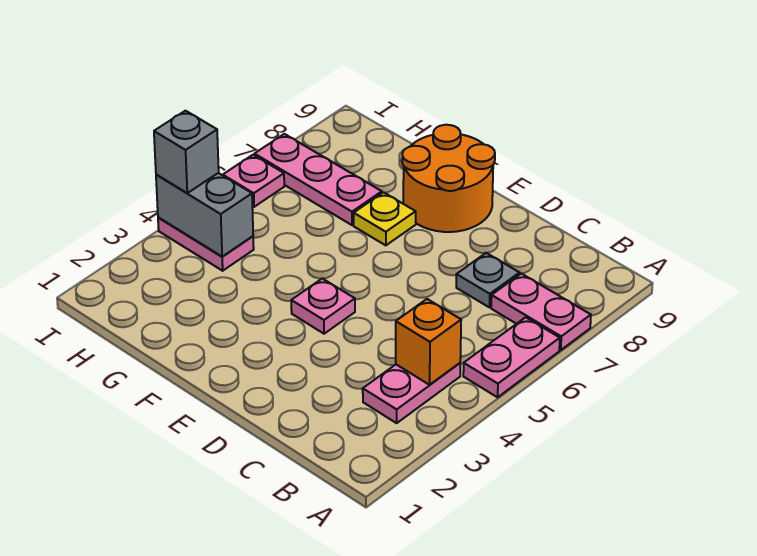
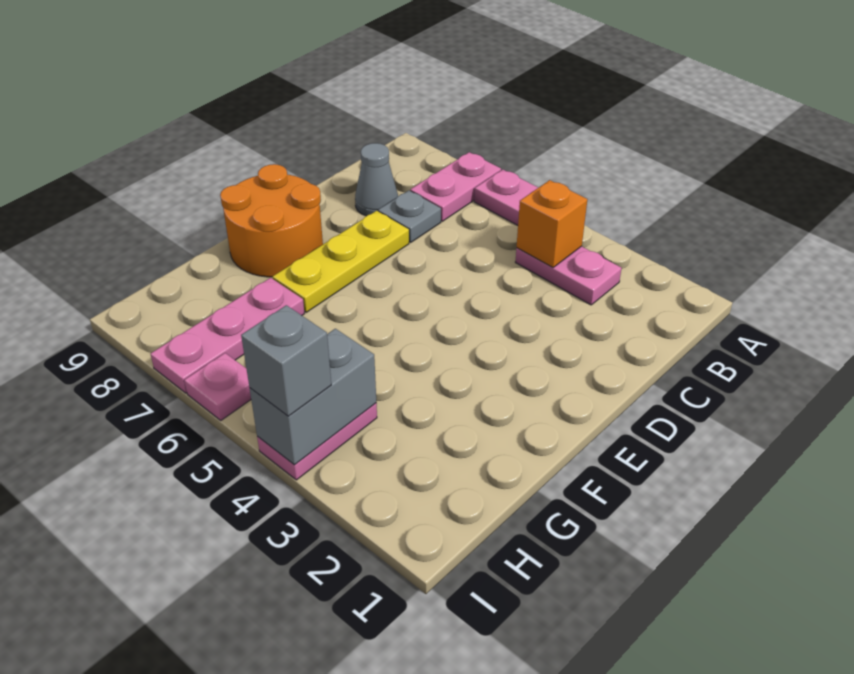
none -> grey cone C8 level 1
pink plate E4 level 1 -> none
yellow plate F7 level 1 -> yellow plate D7:F7 level 1

